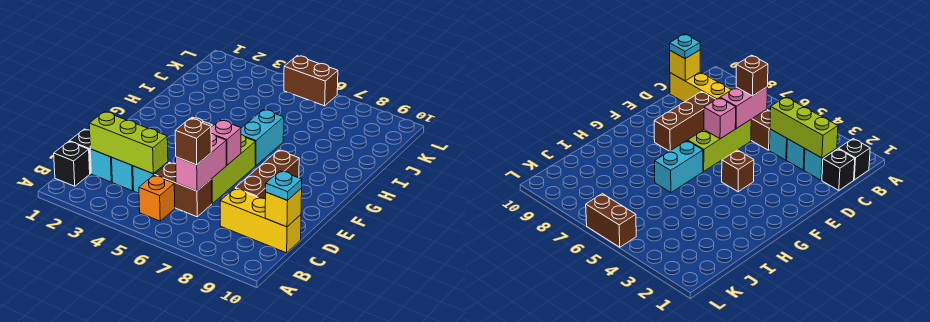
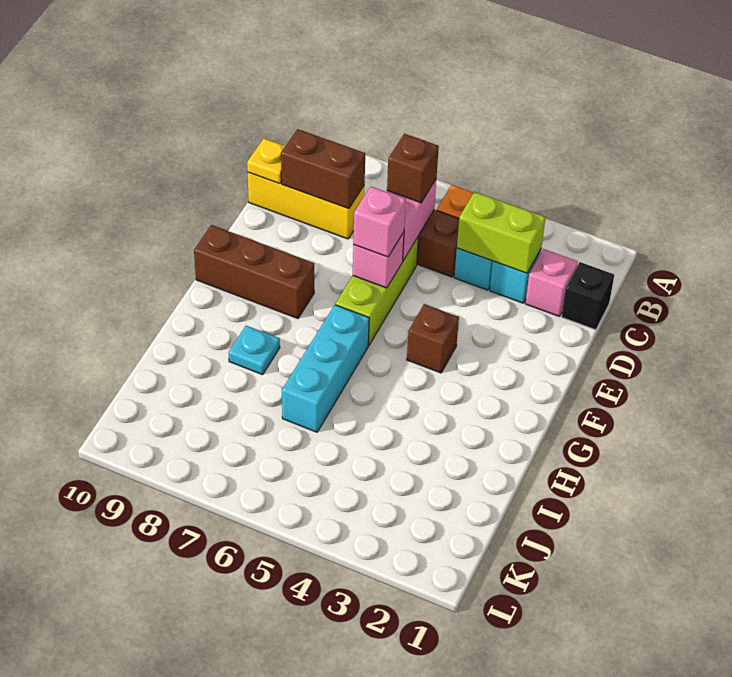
black brick B1 level 1 -> none
cyan brick C2 level 1 -> pink brick C2 level 1
lime brick C2:C4 level 2 -> lime brick C3:C4 level 2
yellow brick C10 level 2 -> yellow plate C10 level 2
cyan plate C10 level 3 -> cyan plate H8 level 1
brown brick D8:F8 level 1 -> brown brick F8:F10 level 1
none -> pink brick E6 level 3
cyan brick G6:H6 level 1 -> cyan brick G6:I6 level 1
brown brick L5:L6 level 1 -> brown brick C8:C9 level 2

